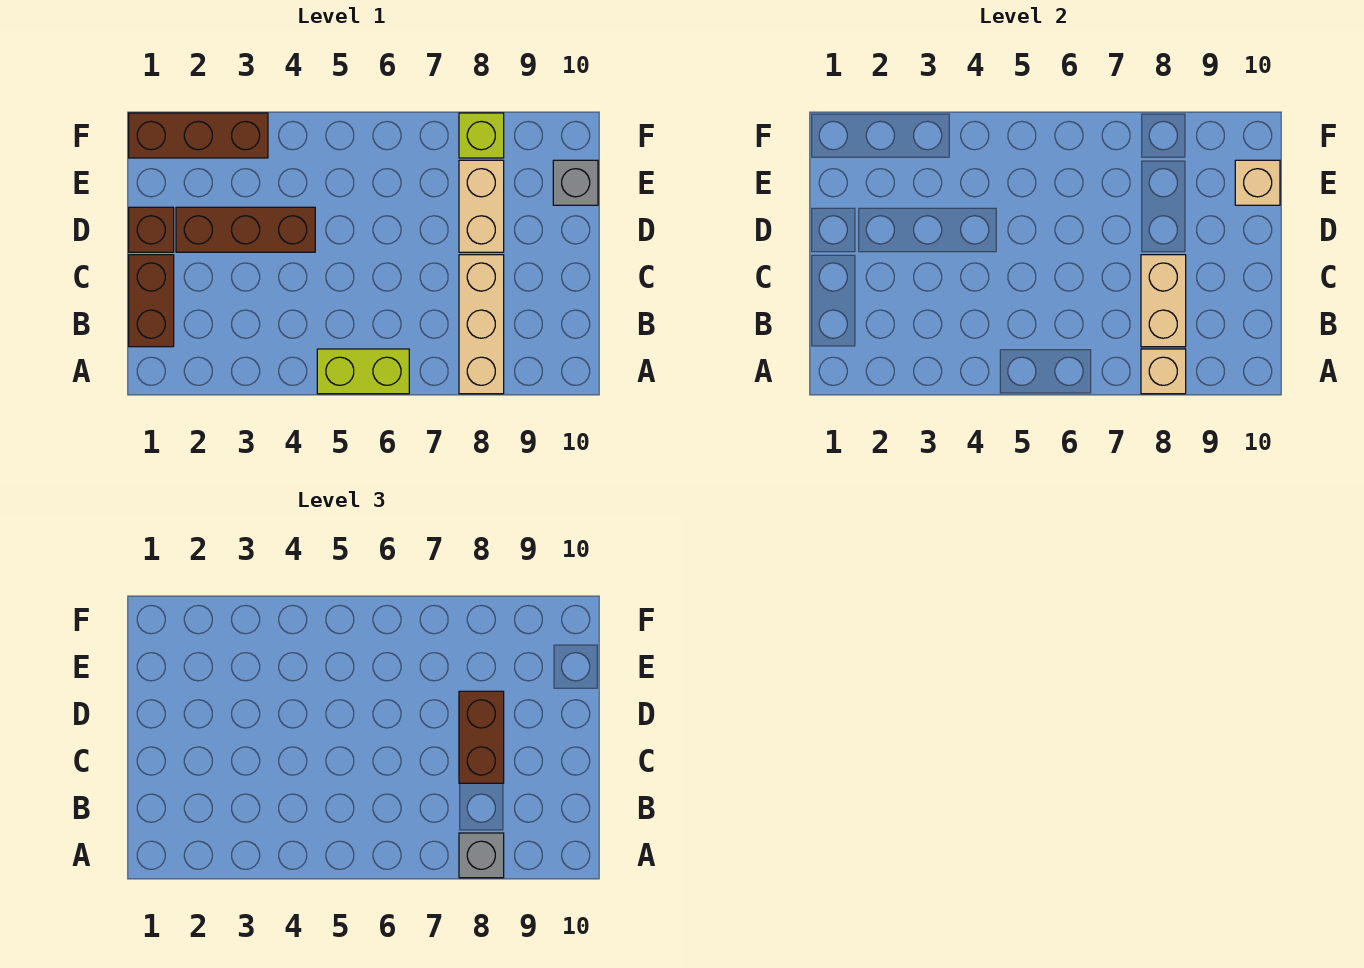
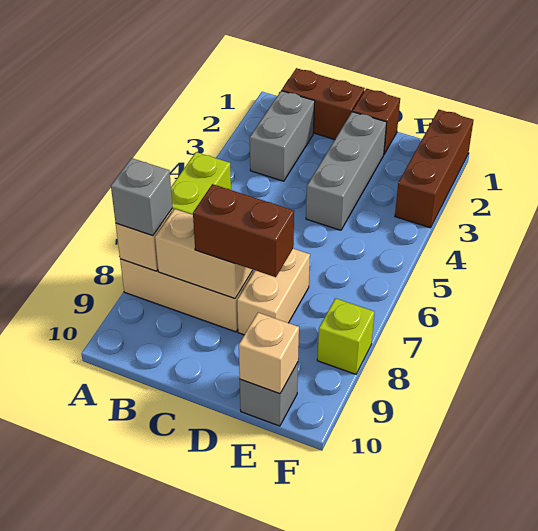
none -> grey brick B2:B3 level 1
brown brick D2:D4 level 1 -> grey brick D2:D4 level 1
tan brick D8:E8 level 1 -> tan brick D7:D8 level 1

